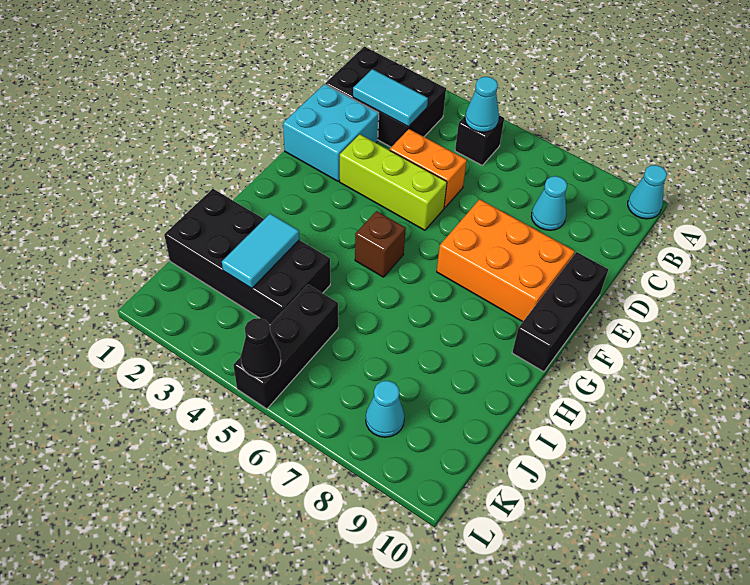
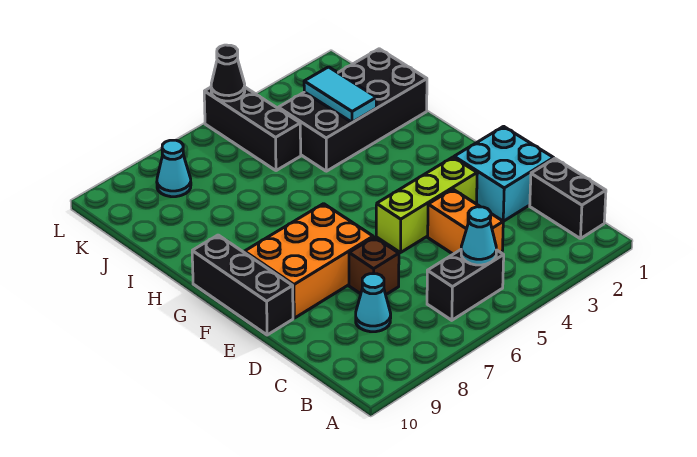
cyan cone A10 level 1 -> none
black brick B1:C3 level 1 -> black brick B1:C1 level 1
black brick B5 level 1 -> black brick B5:B6 level 1
cyan tile C2:C3 level 2 -> none
orange brick D4:D5 level 1 -> orange brick C4:D4 level 1
brown brick G5 level 1 -> brown brick D7 level 1

